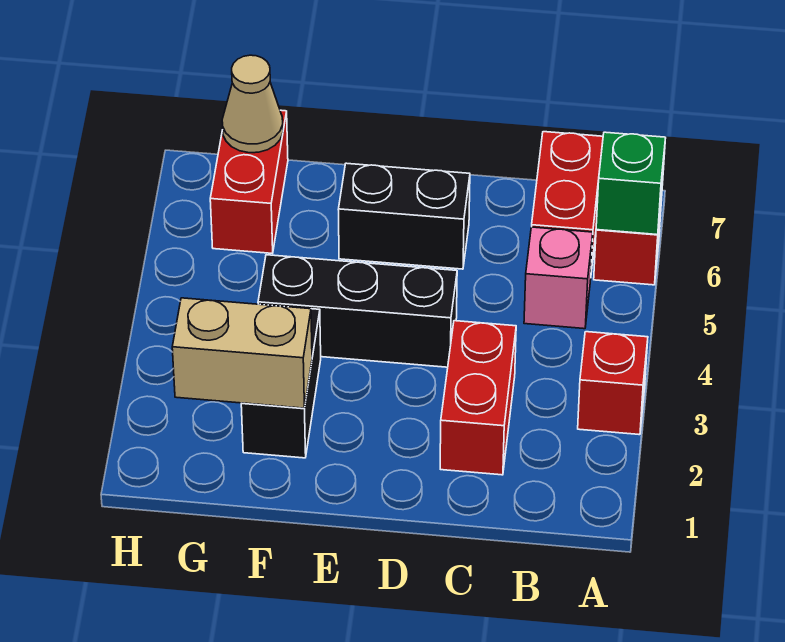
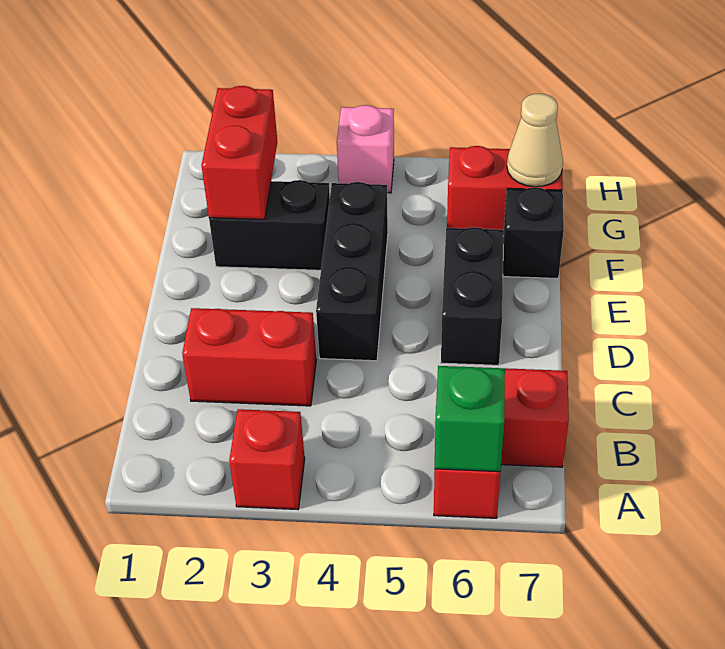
pink brick B5 level 1 -> pink brick H4 level 1
tan brick F2:G2 level 2 -> red brick F2:G2 level 2
none -> black brick F7 level 1

